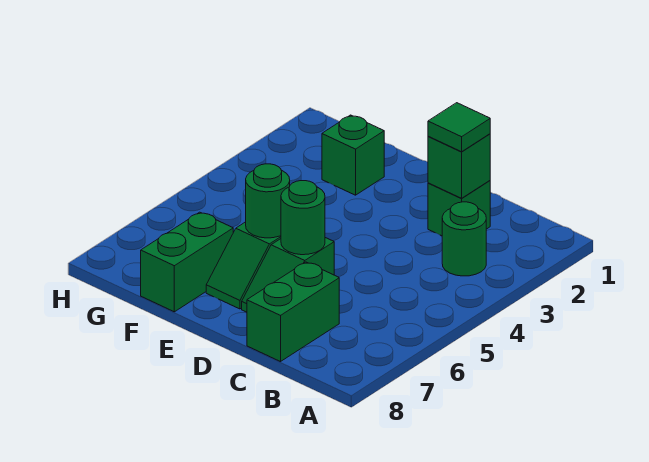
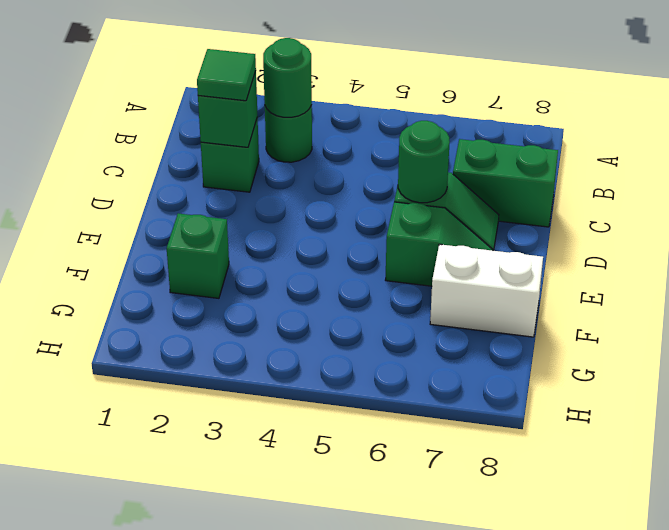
green round brick E6 level 2 -> green round brick B3 level 2
green brick F7:F8 level 1 -> white brick F7:F8 level 1

